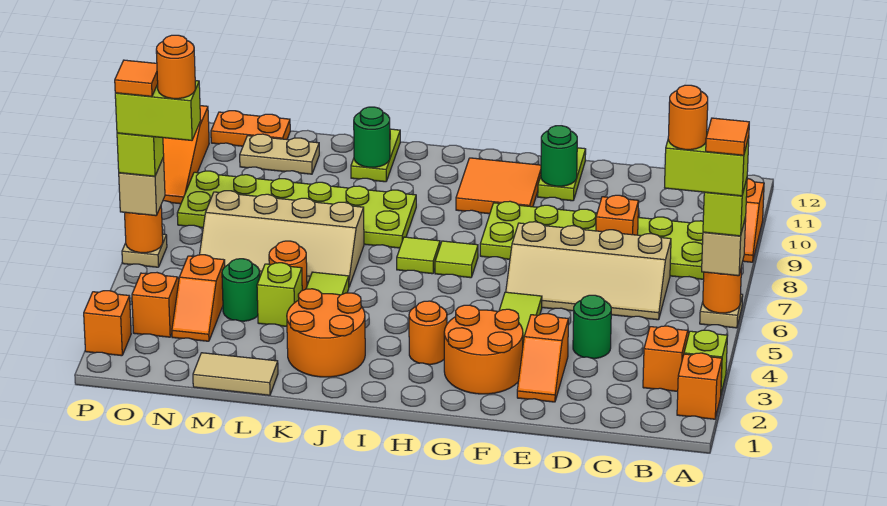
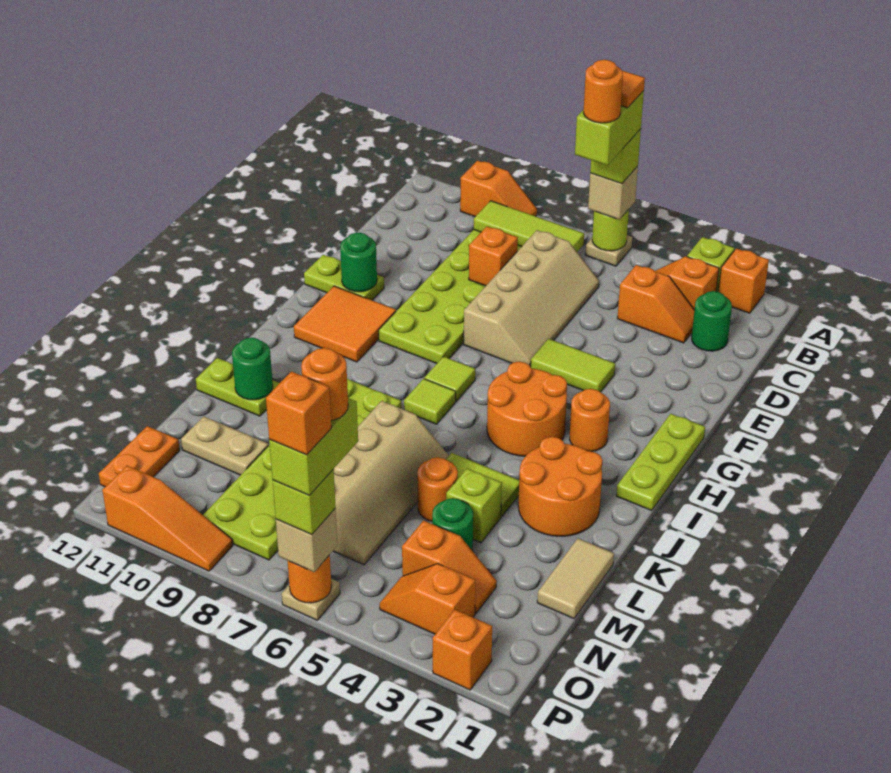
orange round brick A6 level 2 -> lime round brick A6 level 2
none -> lime tile B7:B9 level 2
green round brick D4 level 1 -> green round brick C2 level 1
orange slope E2:E3 level 1 top 3 -> orange slope C3:C4 level 1 top 4
orange round brick F2:G3 level 1 -> orange round brick H4:I5 level 1
none -> lime plate G1:I1 level 1
tan plate M11:N11 level 1 -> tan plate M10:M11 level 1
orange tile P6 level 6 -> orange brick P6 level 6

